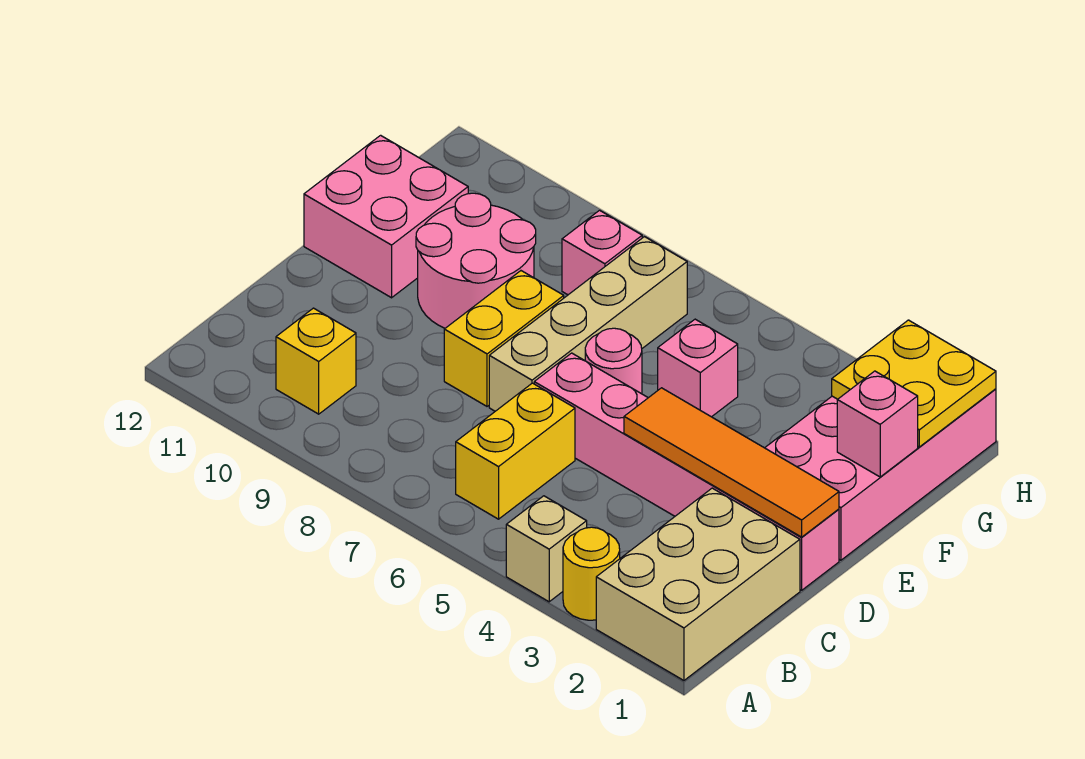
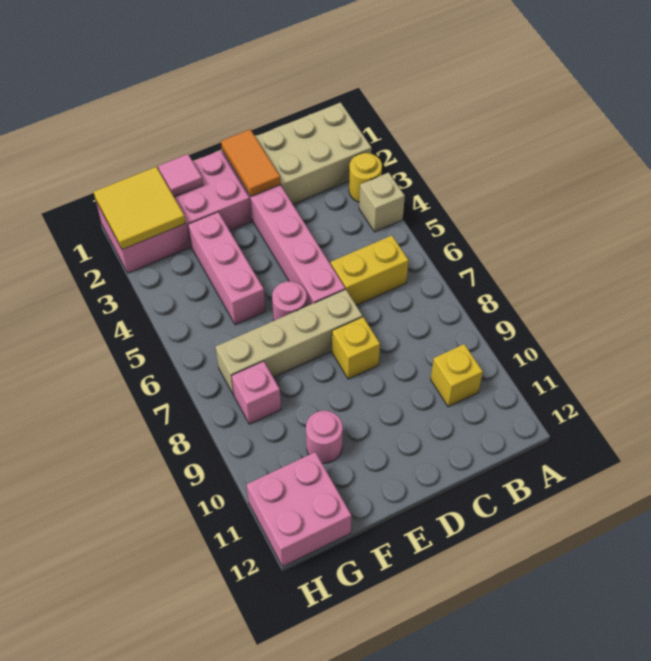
orange tile D1:D4 level 2 -> orange tile D1:D2 level 2
yellow brick D8:E8 level 1 -> yellow brick D8 level 1
pink round brick E9:F10 level 1 -> pink round brick F10 level 1
pink brick E11:F12 level 1 -> pink brick G11:H12 level 1
pink brick F1 level 2 -> pink tile F1 level 2
pink brick F5 level 1 -> pink brick F3:F5 level 1
yellow plate G1:H2 level 2 -> yellow tile G1:H2 level 2

